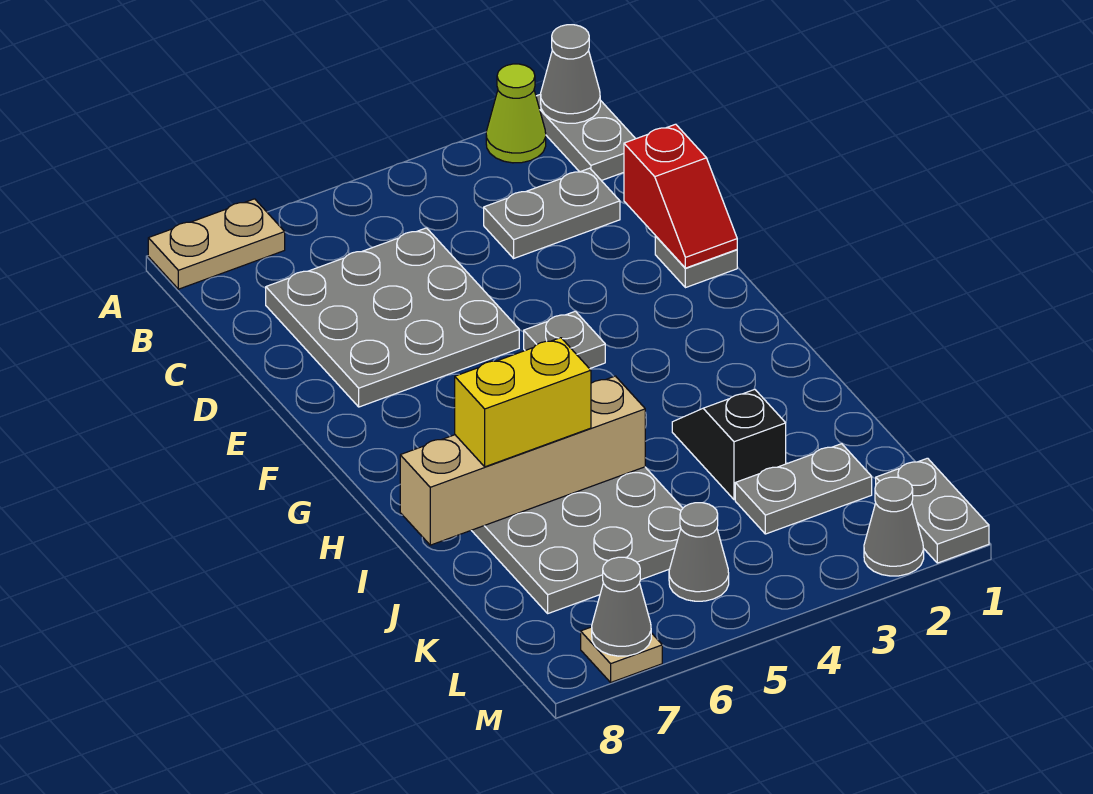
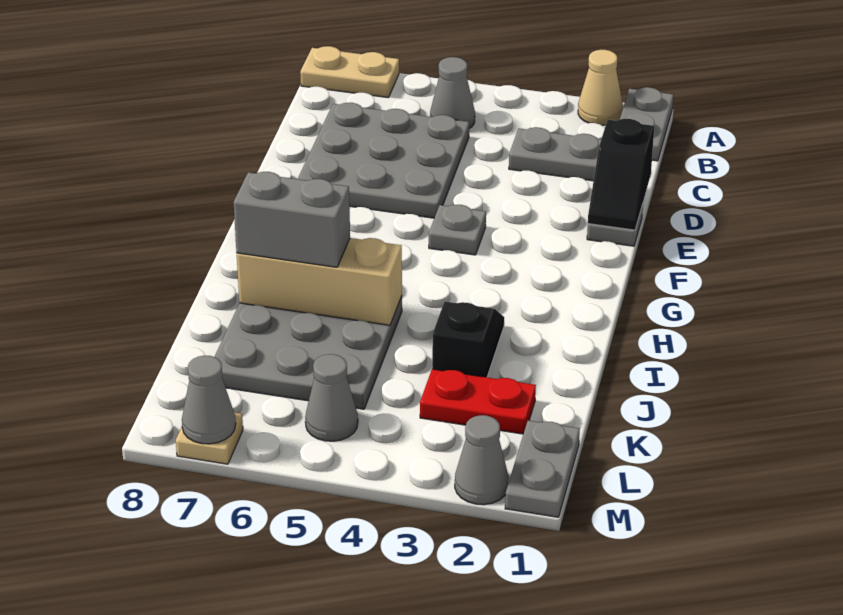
grey cone A1 level 2 -> grey cone B5 level 1
lime cone A2 level 1 -> tan cone A2 level 1
red slope D1:E1 level 2 top D -> black slope D1:E1 level 2 top D
tan brick I5:I8 level 2 -> tan brick I5:I7 level 2
yellow brick I6:I7 level 3 -> grey brick I6:I7 level 3
grey plate K2:K3 level 1 -> red plate K2:K3 level 1

